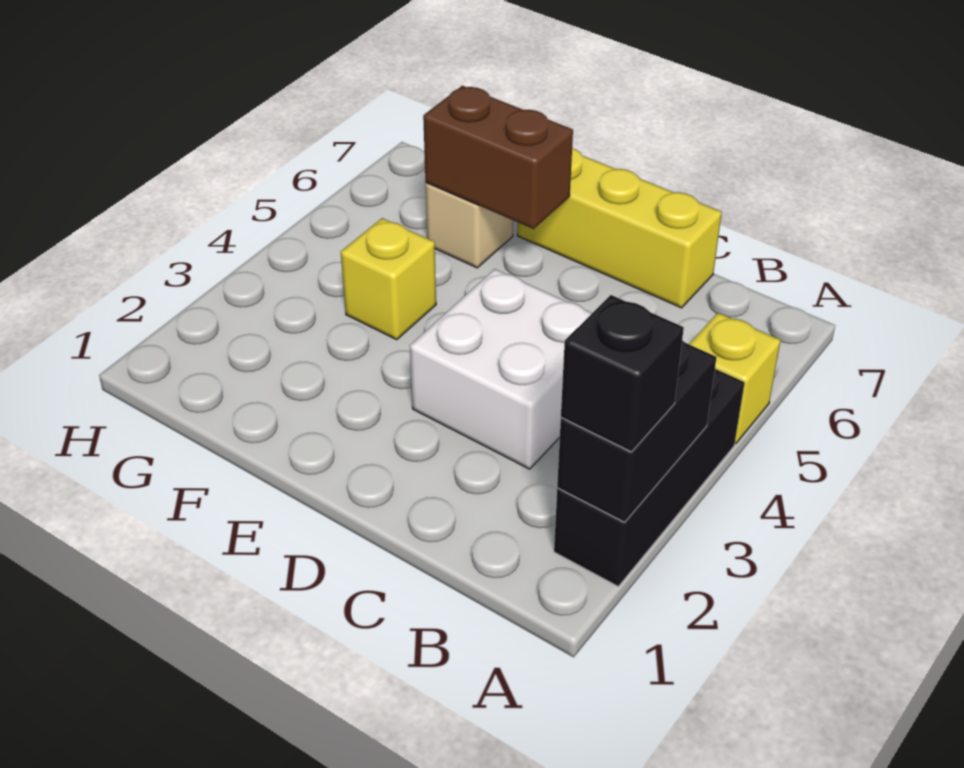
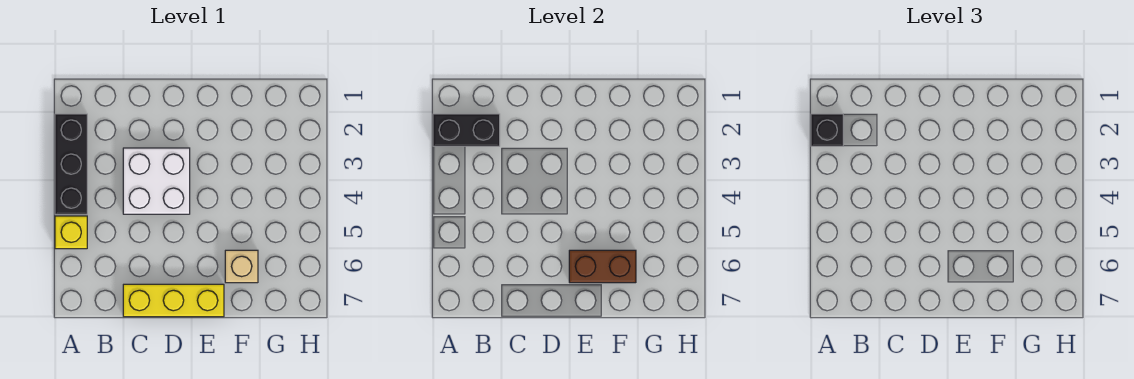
black brick A2:A3 level 2 -> black brick A2:B2 level 2
yellow brick F4 level 1 -> none

